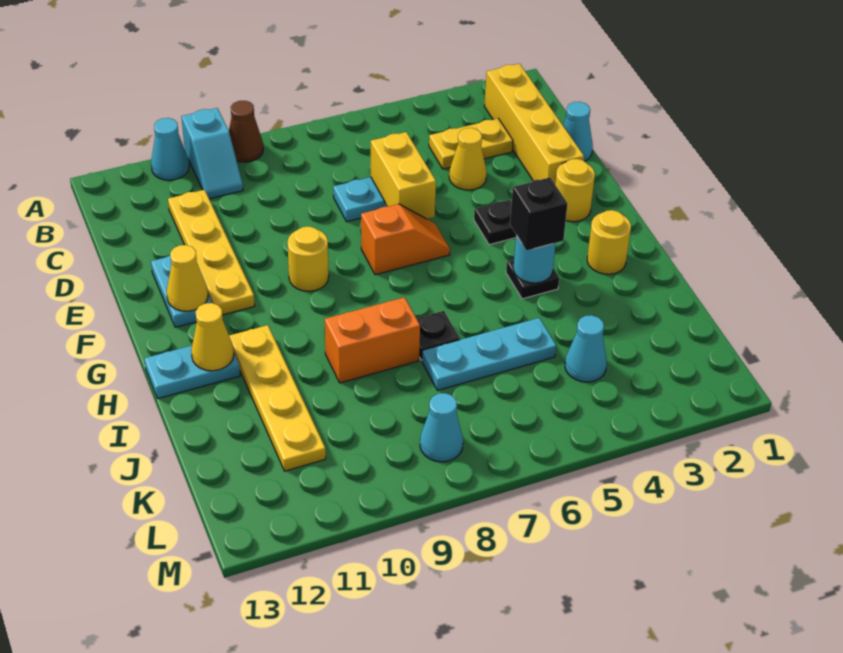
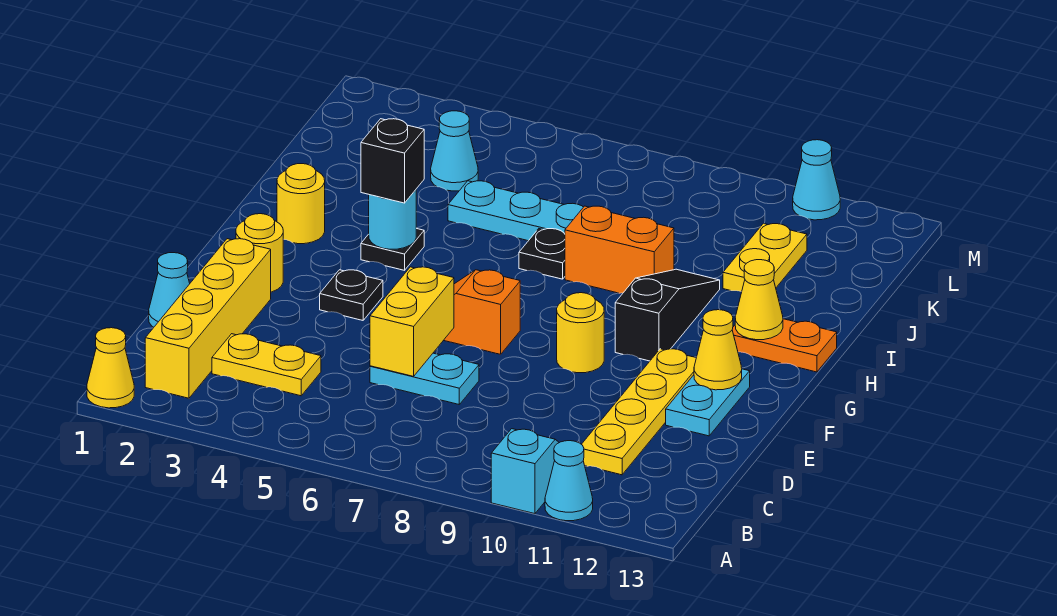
brown cone A9 level 1 -> none
yellow cone D4 level 1 -> yellow cone A1 level 1
none -> black slope G10:I10 level 1 top G
yellow plate H11:K11 level 1 -> yellow plate J11:K11 level 1
cyan plate H12:H13 level 1 -> orange plate H12:H13 level 1
cyan cone L8 level 1 -> cyan cone M11 level 1

